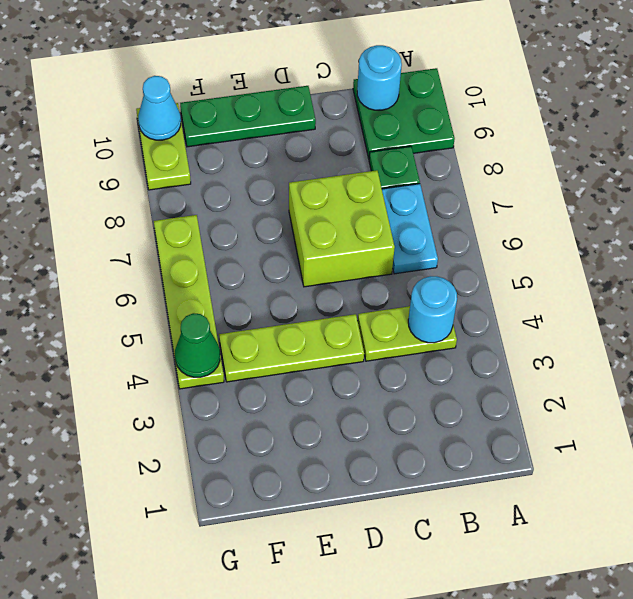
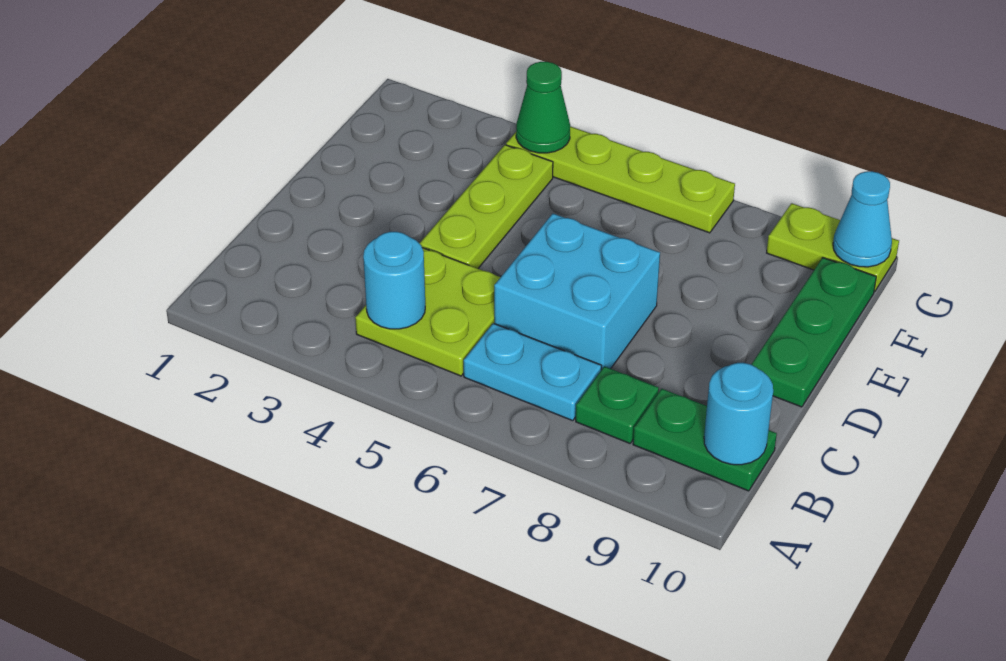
green plate A9:B10 level 1 -> green plate B9:B10 level 1
lime plate B4:C4 level 1 -> lime plate B4:C5 level 1
lime brick C6:D7 level 1 -> cyan brick C6:D7 level 1

